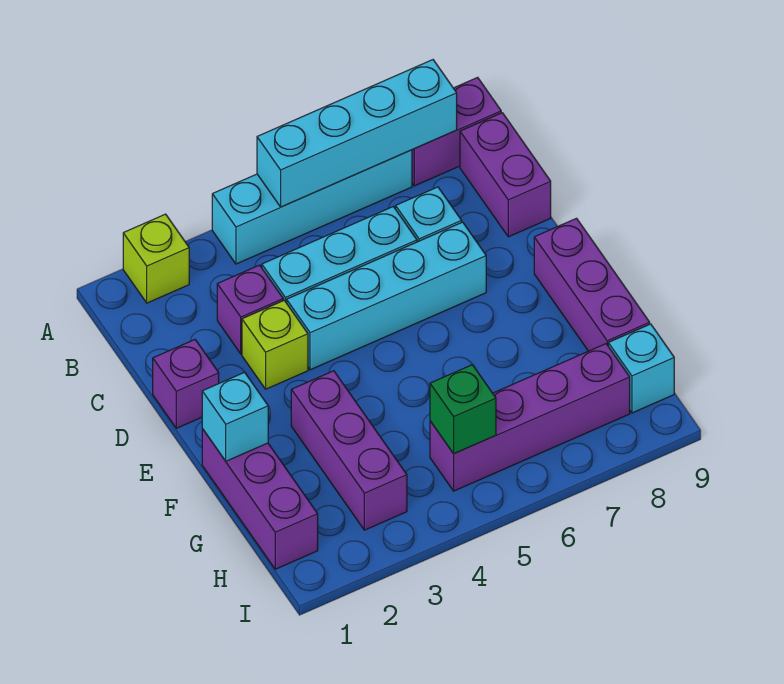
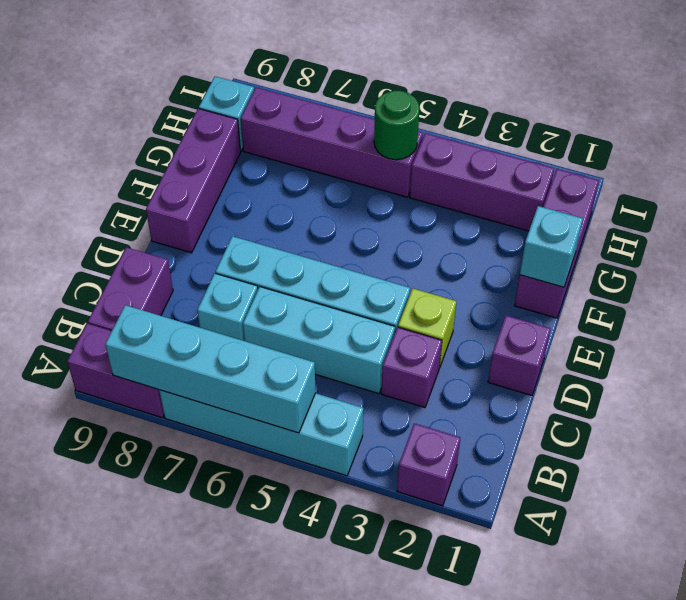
lime brick A2 level 1 -> purple brick A2 level 1
purple brick F3:H3 level 1 -> purple brick H2:H4 level 1
green brick H5 level 2 -> green round brick H5 level 2

